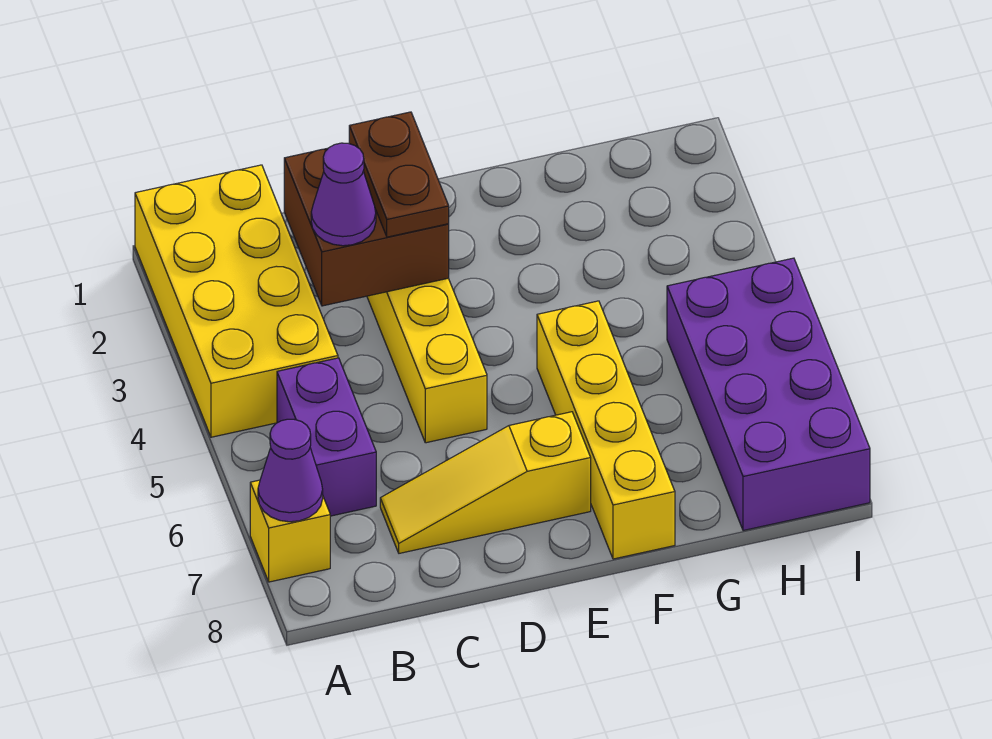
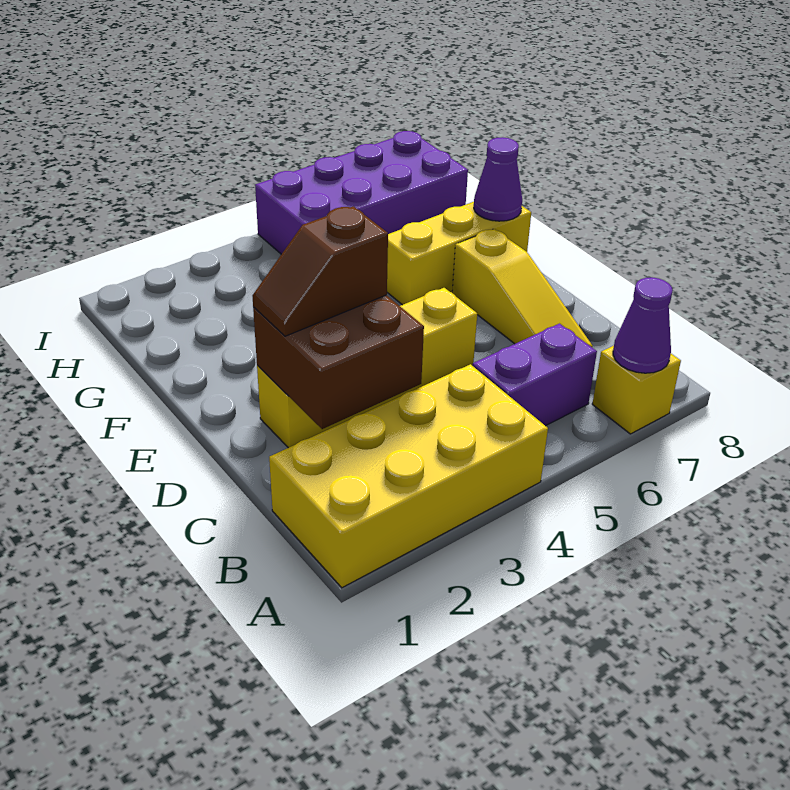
purple cone C3 level 3 -> purple cone F8 level 2
brown plate D2:D3 level 3 -> brown slope D2:D3 level 3 top 3
yellow brick F5:F8 level 1 -> yellow brick F6:F8 level 1

